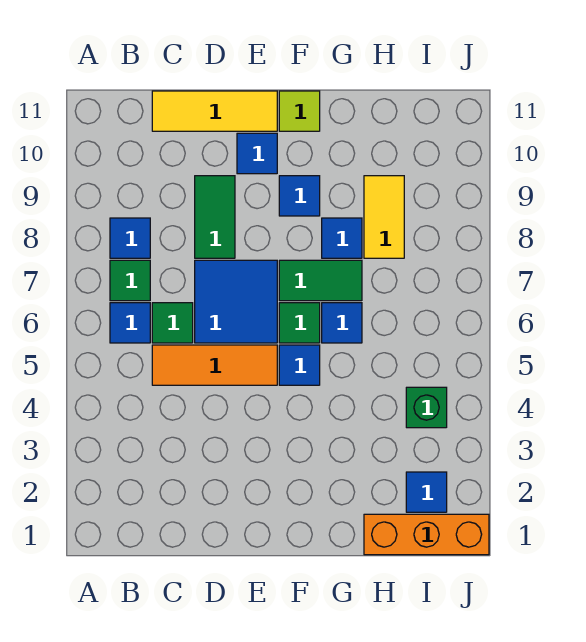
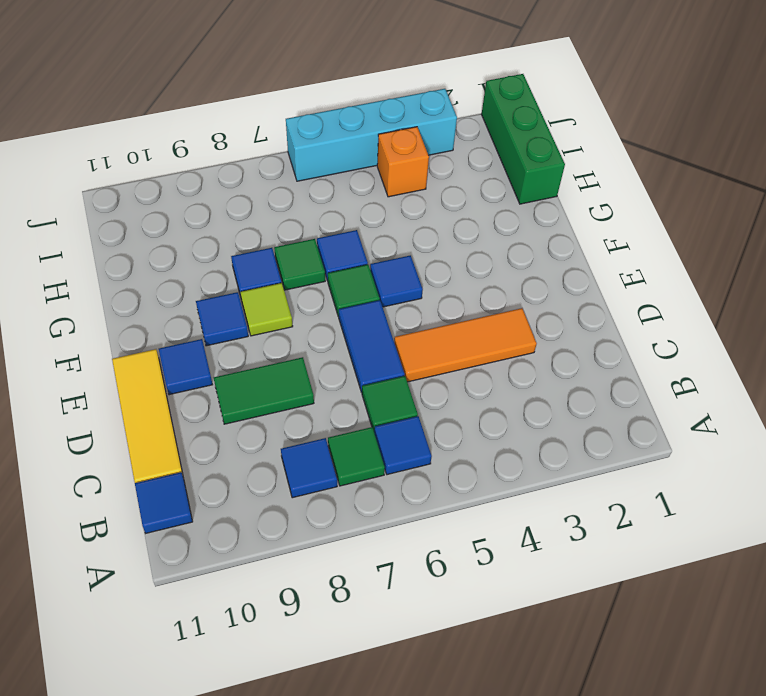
orange tile C5:E5 level 1 -> orange tile D3:D5 level 1
blue tile D6:E7 level 1 -> blue tile D6:E6 level 1
green tile F7:G7 level 1 -> green tile G7 level 1
lime tile F11 level 1 -> lime tile F8 level 1
orange brick H1:J1 level 1 -> green brick H1:J1 level 1
yellow tile H8:H9 level 1 -> none
blue tile I2 level 1 -> blue tile B11 level 1
green brick I4 level 1 -> orange brick I4 level 1
none -> cyan brick J3:J6 level 1

